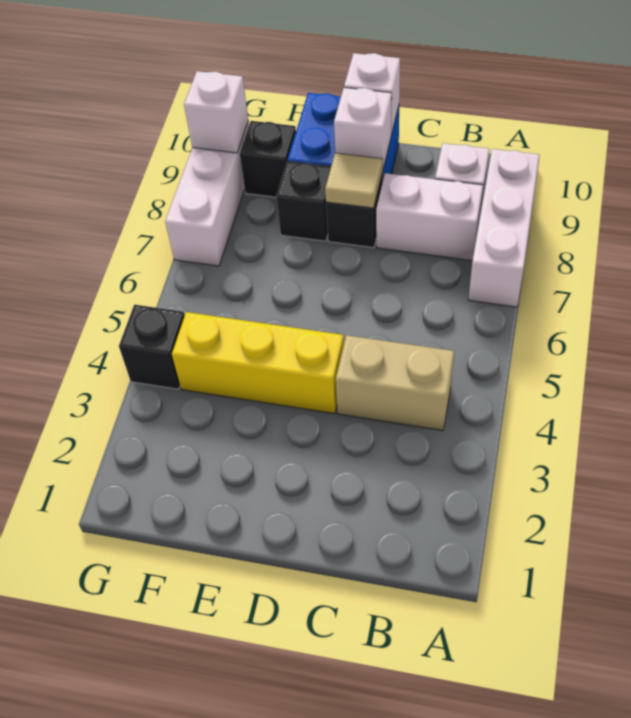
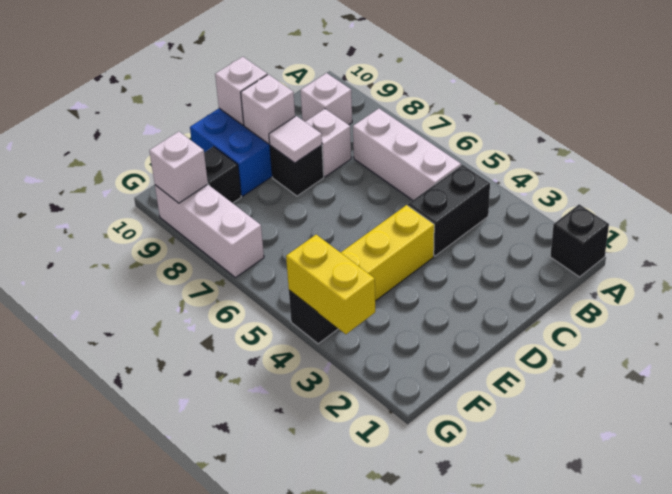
white brick A7:A9 level 1 -> white brick B5:B7 level 1
tan brick B4:C4 level 1 -> black brick B4:C4 level 1
white brick B8:C8 level 1 -> white brick C8 level 1
tan tile D8 level 2 -> white tile D8 level 2
black brick E8 level 1 -> black brick A1 level 1
none -> yellow brick G3:G4 level 2

